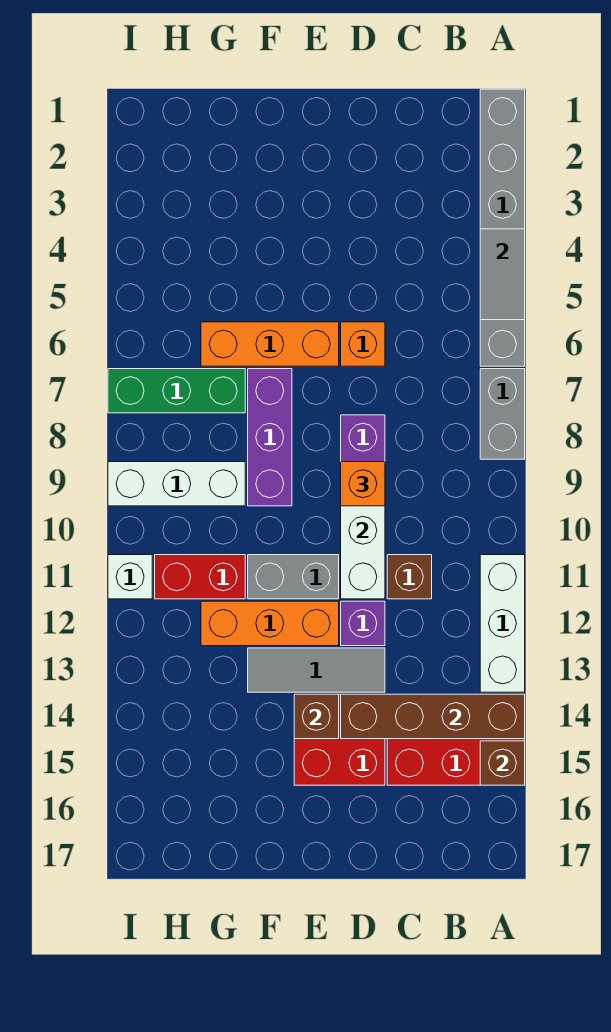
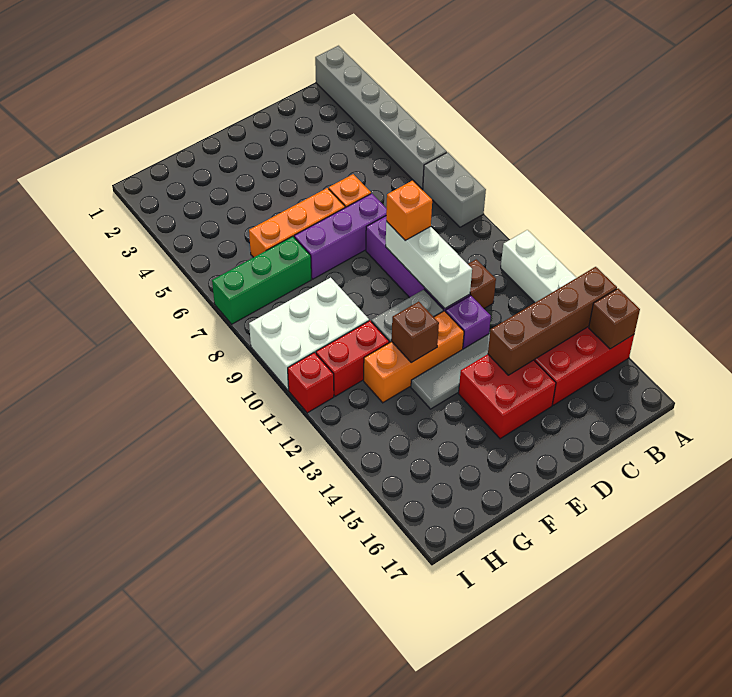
grey tile A4:A5 level 2 -> none
brown brick E14 level 2 -> brown brick F12 level 2
purple brick F7:F9 level 1 -> purple brick D7:F7 level 1
white brick G9:I9 level 1 -> white brick G9:I10 level 1
white brick I11 level 1 -> red brick I11 level 1

